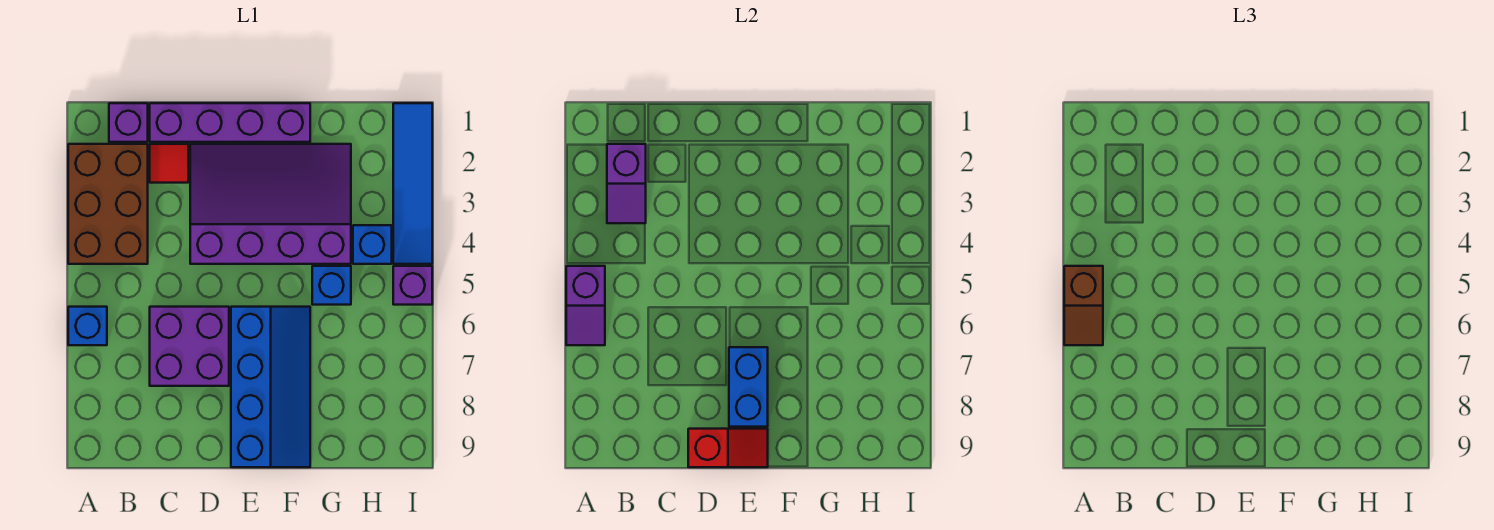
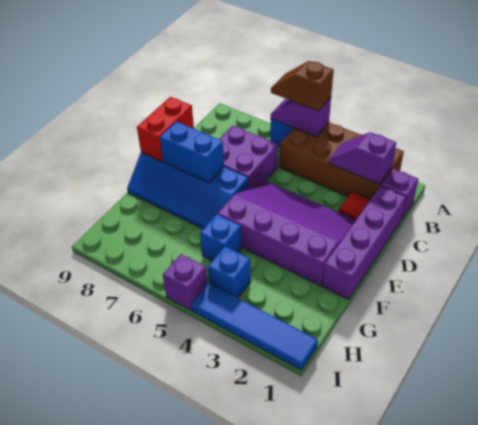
brown brick A2:B4 level 1 -> brown brick A2:B5 level 1
purple slope D2:G4 level 1 top 4 -> purple slope D2:F5 level 1 top F
red slope D9:E9 level 2 top D -> red brick D9:E9 level 2

